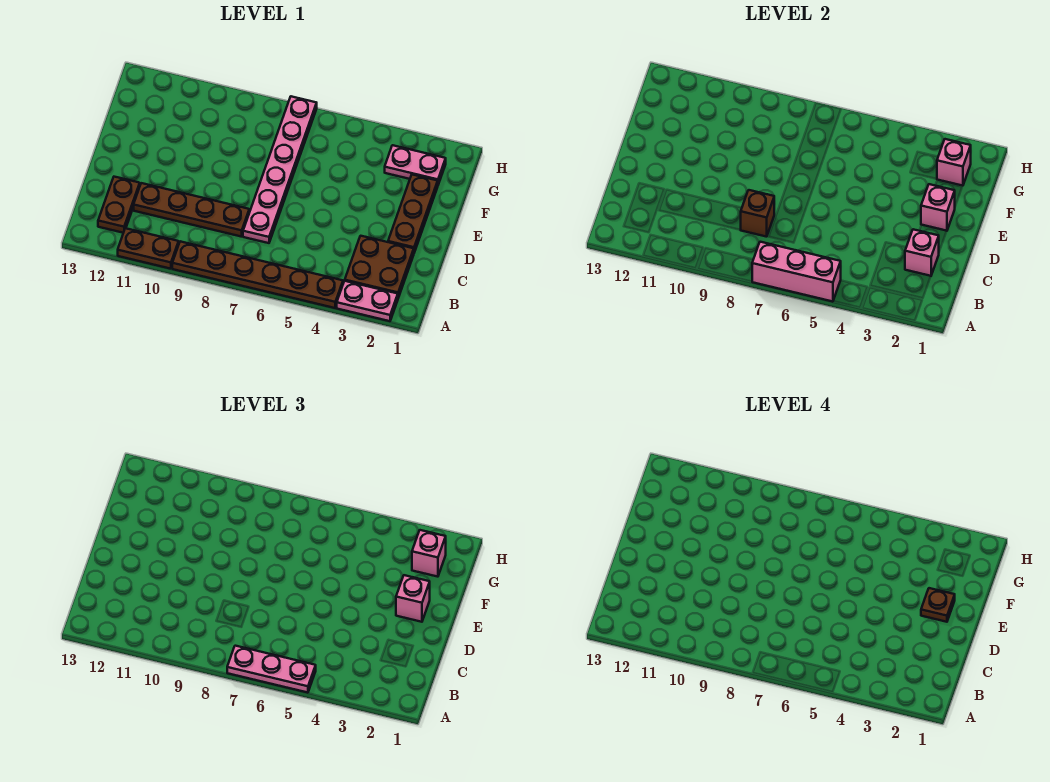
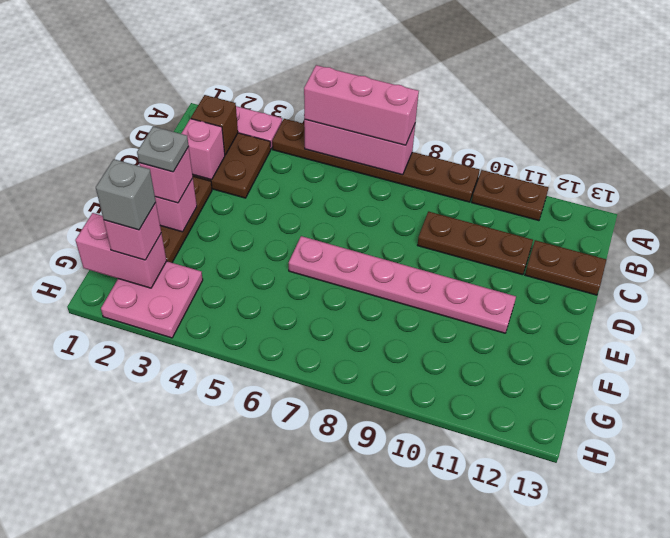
pink plate A5:A7 level 3 -> pink brick A5:A7 level 3
brown plate B12:C12 level 1 -> brown plate C12:C13 level 1
pink plate C7:H7 level 1 -> pink plate E6:E11 level 1
brown plate C8:C11 level 1 -> brown plate C9:C11 level 1
brown brick C8 level 2 -> brown brick B2 level 2
brown plate E2 level 4 -> grey plate E2 level 4
pink plate G2:G3 level 1 -> pink plate G2:H3 level 1
pink brick G2 level 2 -> pink brick G1:G2 level 2
none -> grey brick G2 level 4

